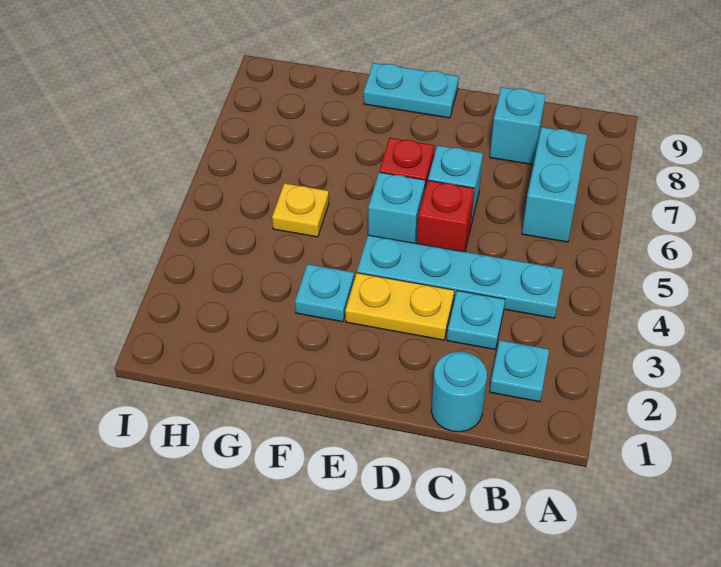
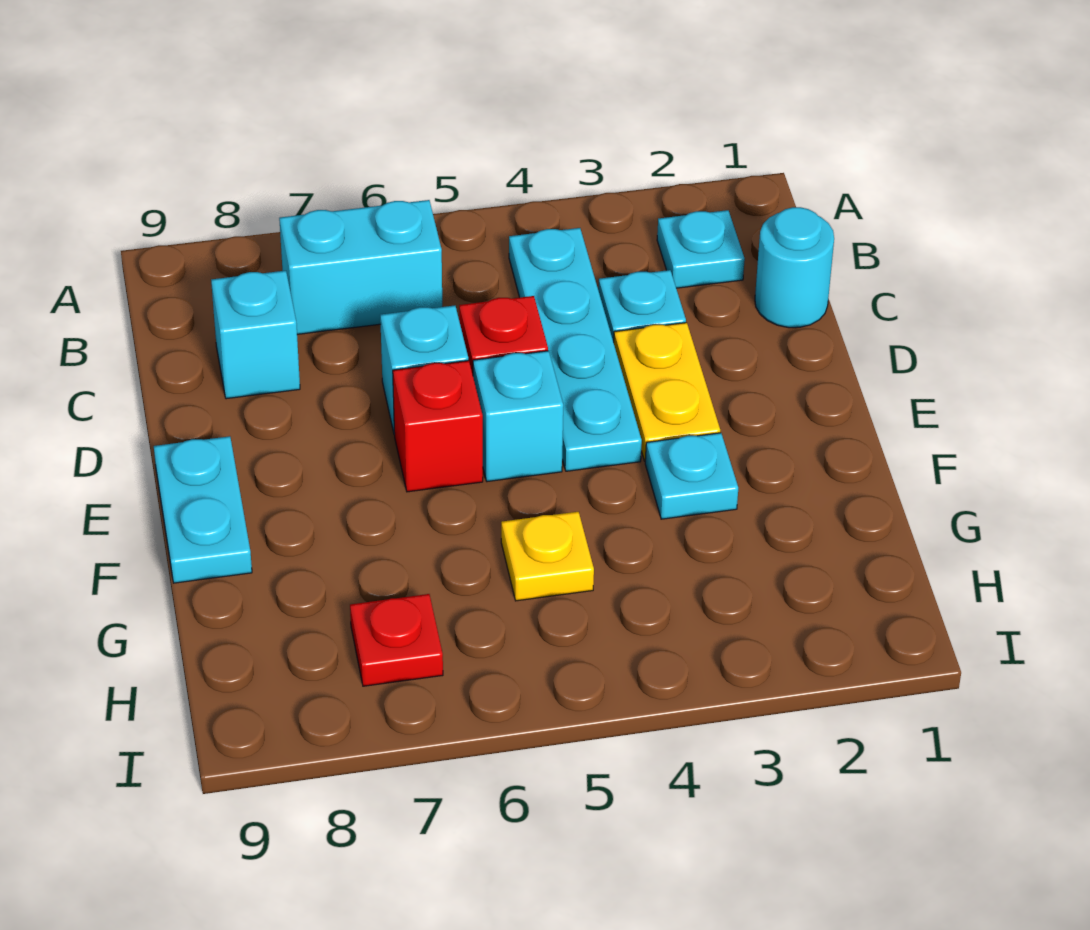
none -> red plate H7 level 1

